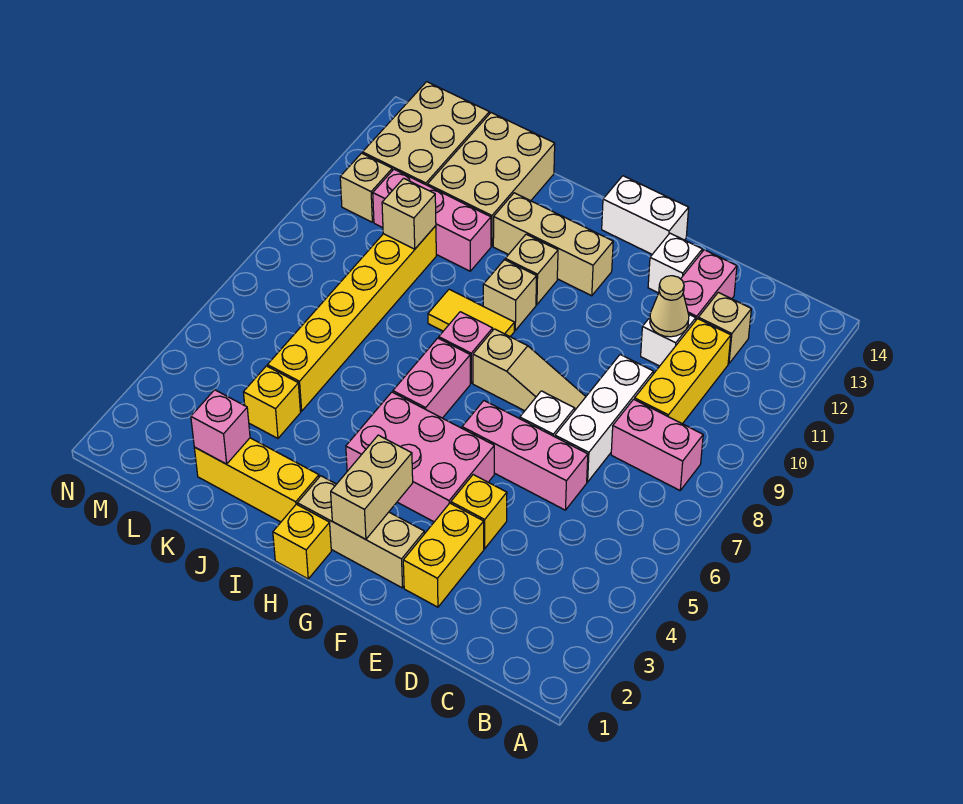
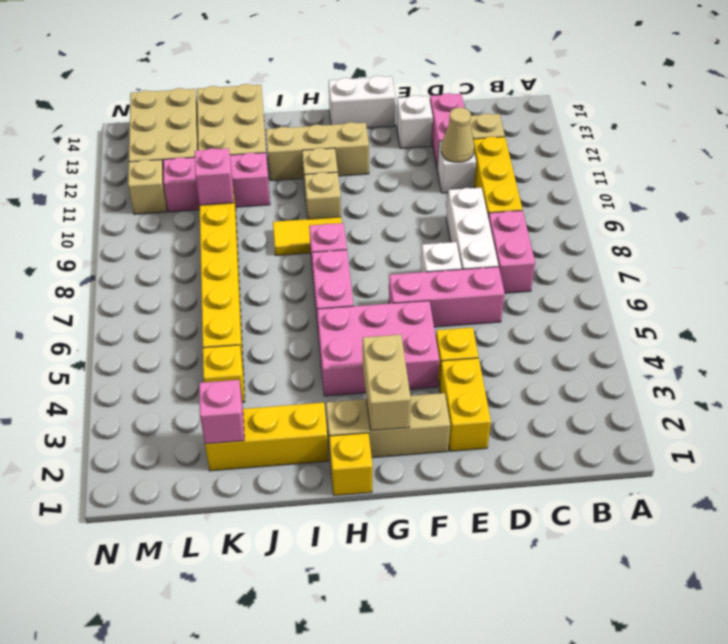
pink brick B8:C8 level 1 -> pink brick C7:C8 level 1
tan slope E8:G8 level 1 top G -> none
tan brick K10 level 2 -> pink brick K10 level 2

